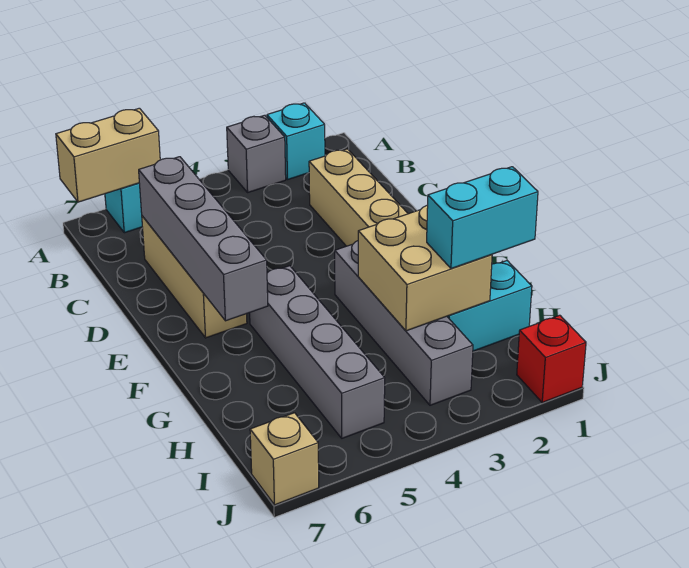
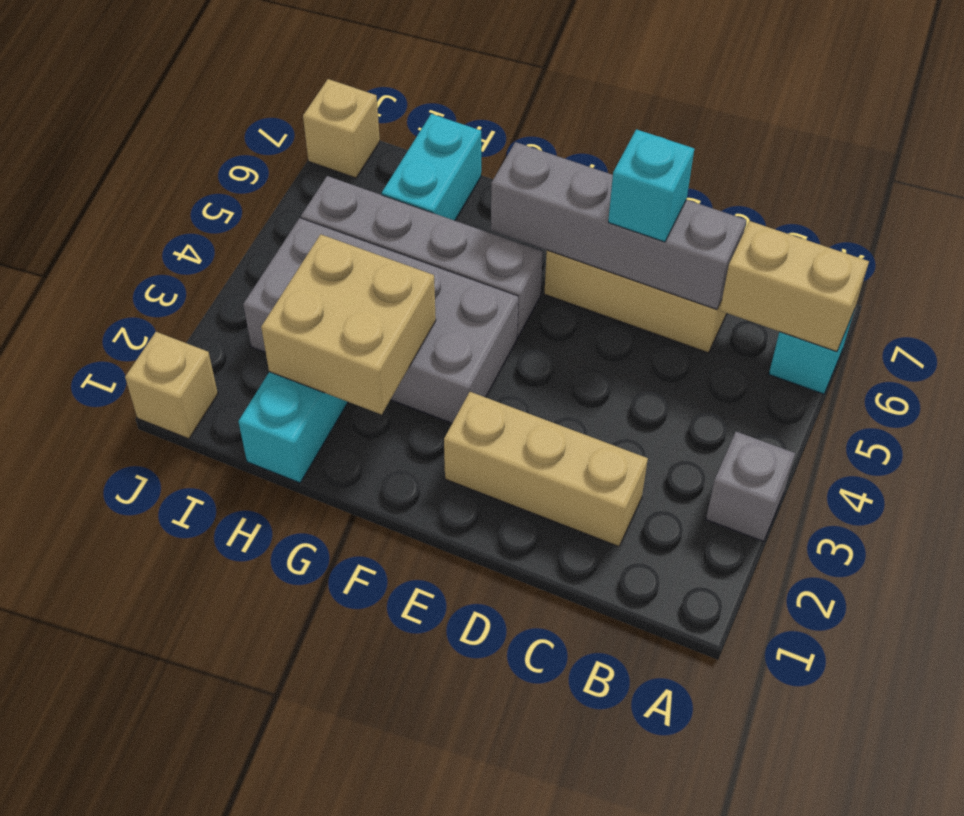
cyan brick A2 level 1 -> cyan brick D6 level 3
tan brick A6:A7 level 2 -> tan brick A6:B6 level 2
grey brick F3:I3 level 1 -> grey brick F3:I4 level 1
cyan brick H1:H2 level 3 -> cyan brick H6:H7 level 1
red brick J1 level 1 -> tan brick J1 level 1

